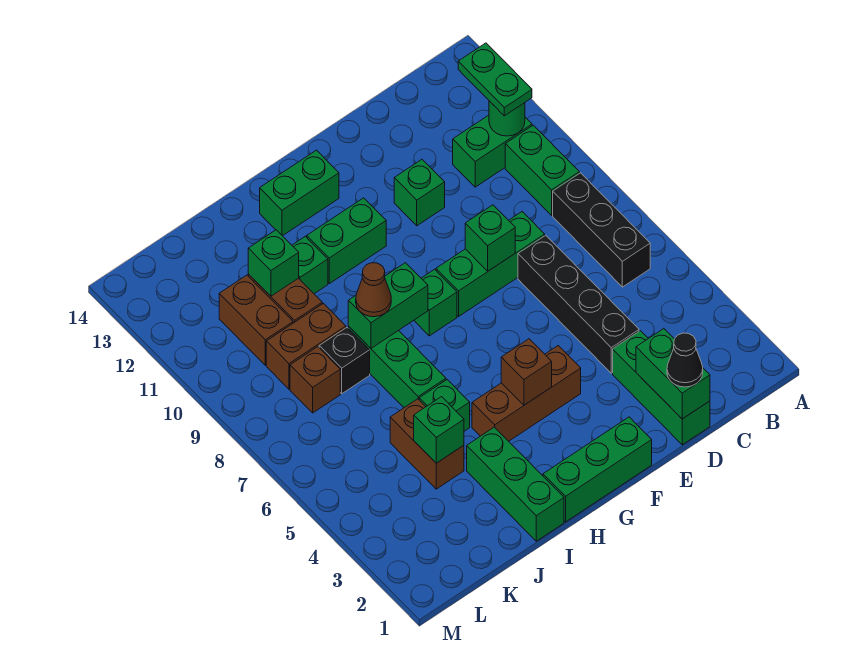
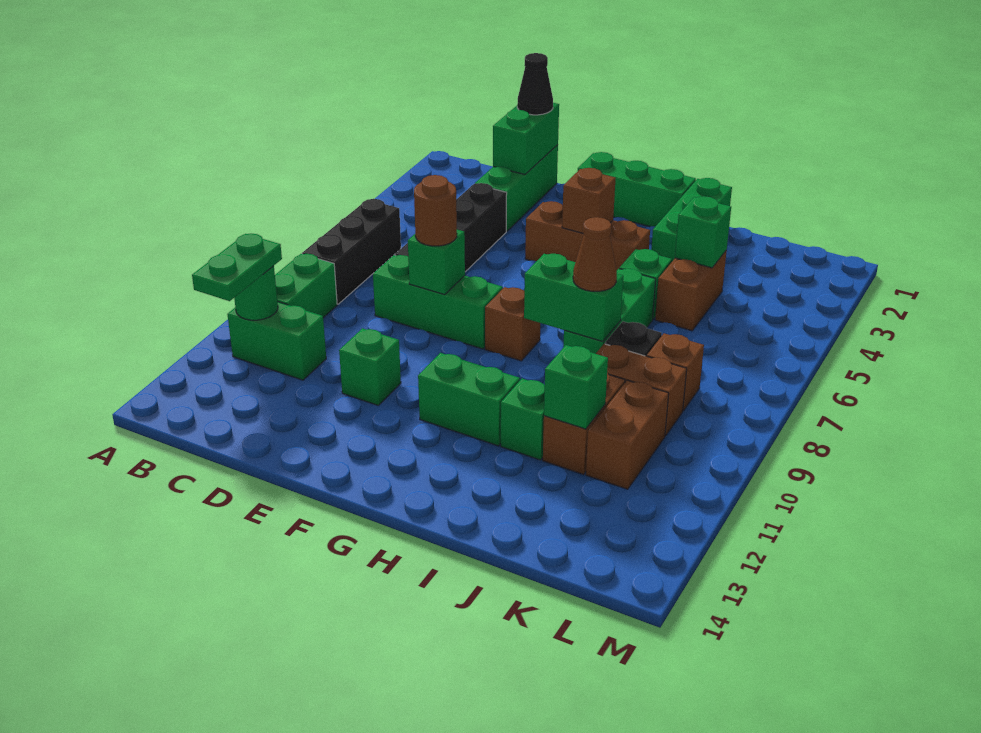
none -> brown round brick E8 level 3
green brick G8 level 1 -> brown brick G8 level 1
green brick G13:H13 level 1 -> none

